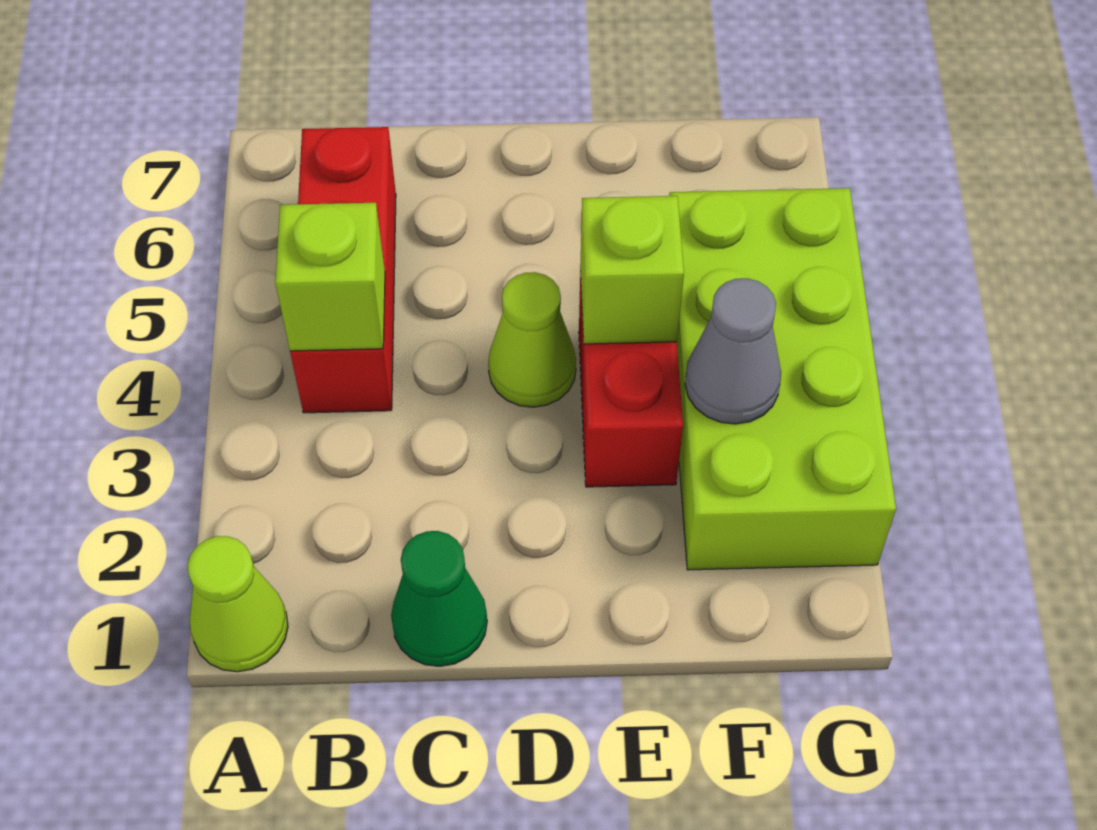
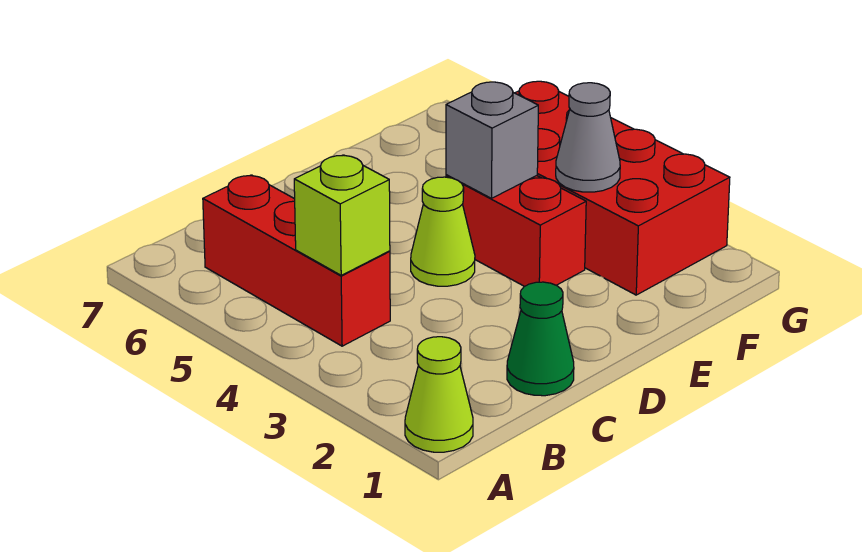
lime brick E4 level 2 -> grey brick E4 level 2
lime brick F2:G5 level 1 -> red brick F2:G5 level 1

